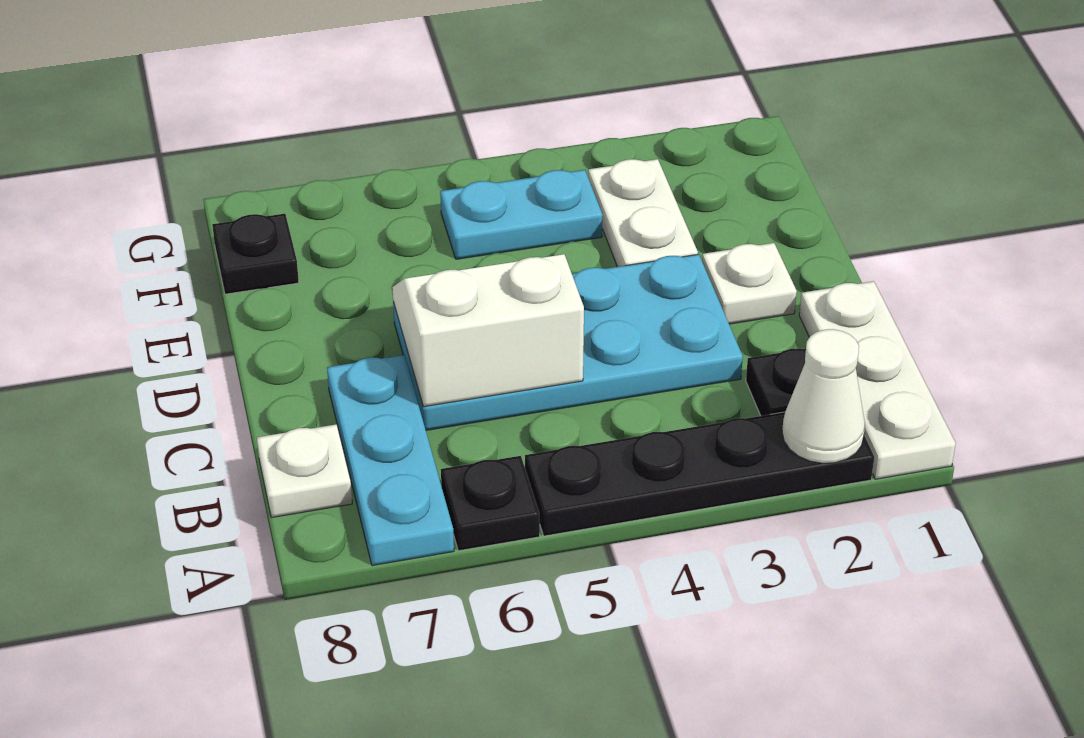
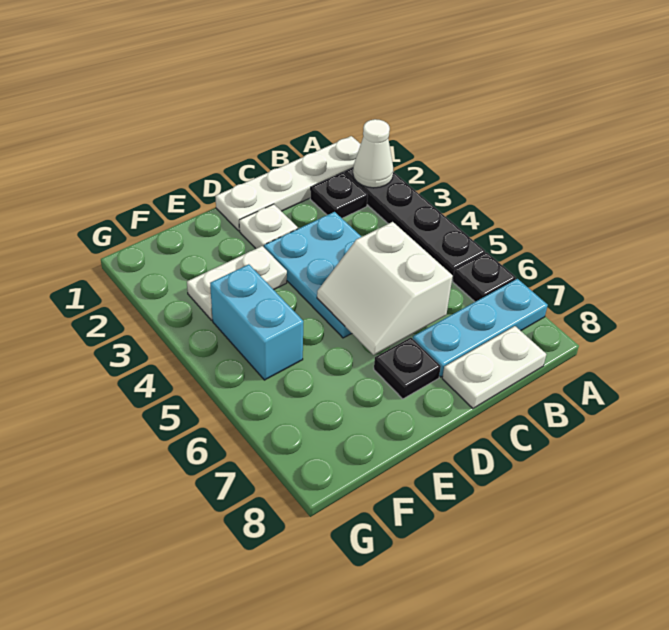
white plate A1:C1 level 1 -> white plate A1:D1 level 1
white plate B8 level 1 -> white plate B8:C8 level 1
cyan plate C3:D6 level 1 -> cyan plate C3:D5 level 1
cyan plate F4:F5 level 1 -> cyan brick F4:F5 level 1
black plate F8 level 1 -> black plate D7 level 1

